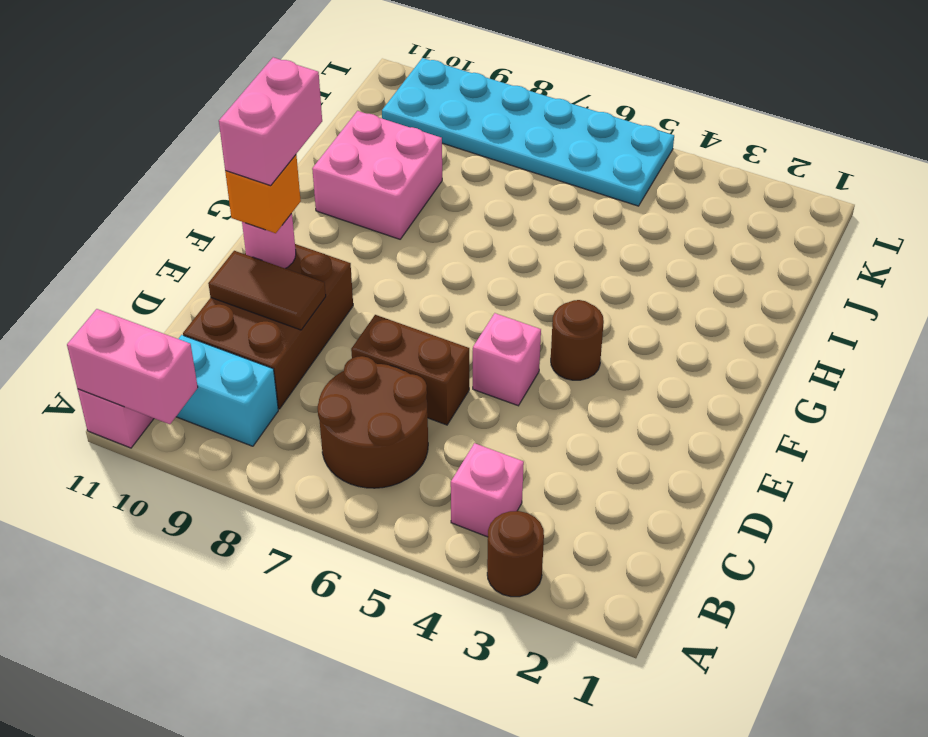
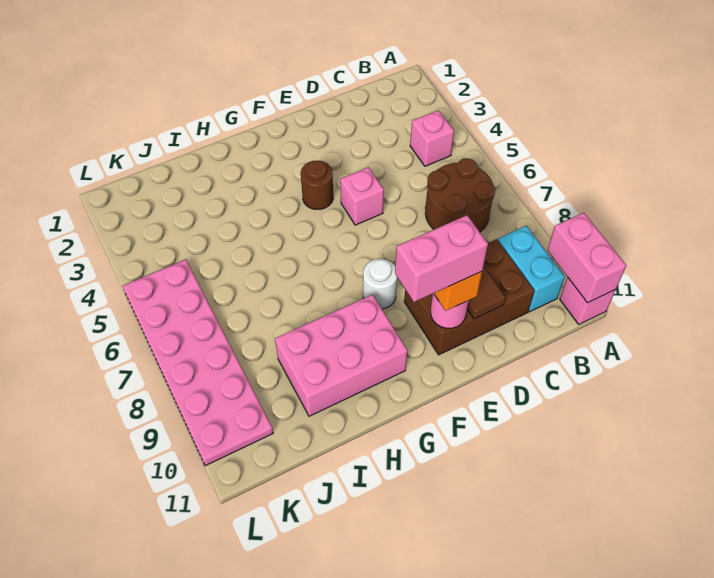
brown round brick A3 level 1 -> none
brown brick D6:D7 level 1 -> none
none -> white round brick F8 level 1
pink brick H9:I10 level 1 -> pink brick G9:I10 level 1
cyan plate K5:L10 level 1 -> pink plate K5:L10 level 1

